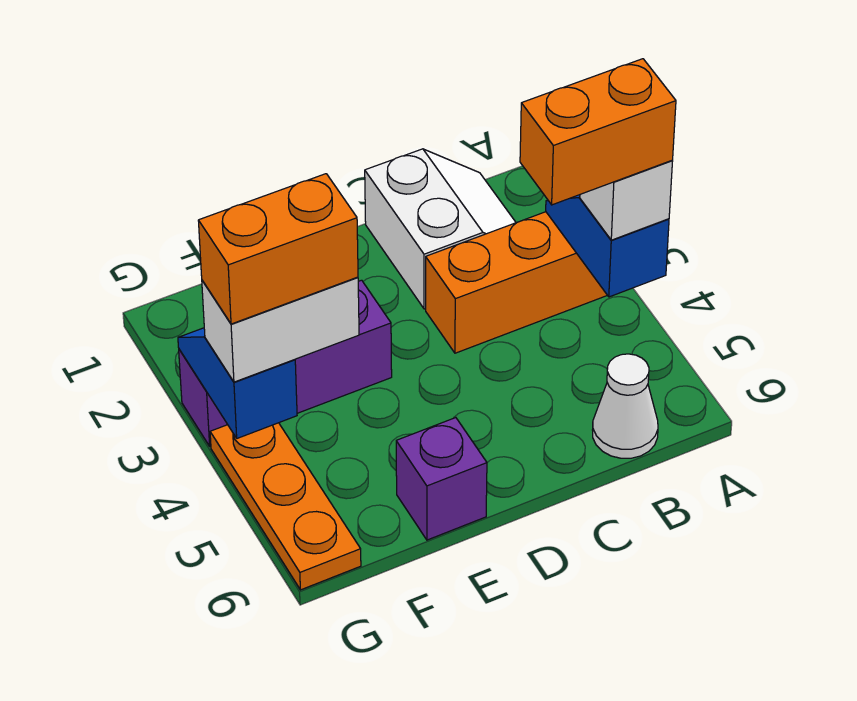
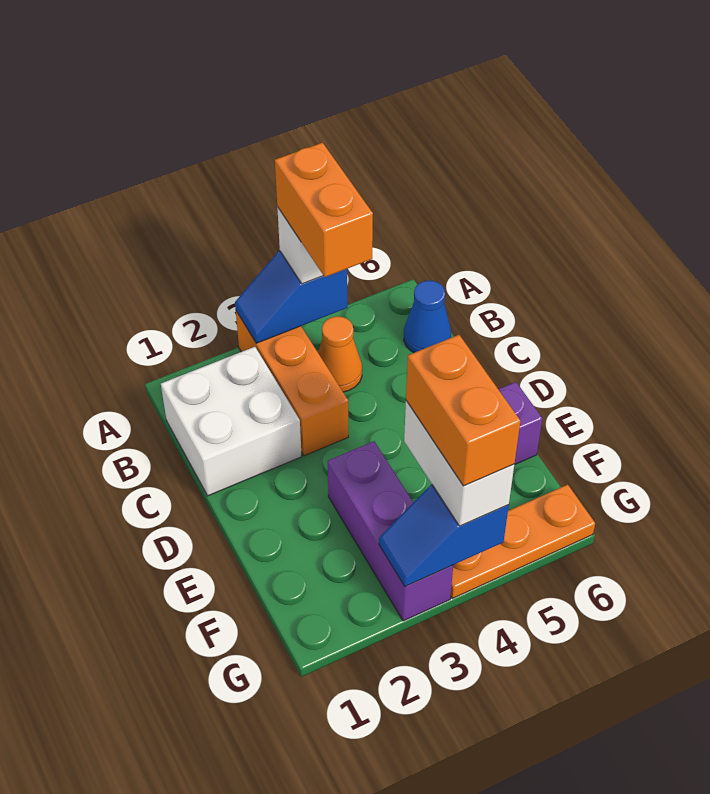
white slope B1:C2 level 1 top C -> white brick B1:C2 level 1
none -> orange cone B4 level 1
white cone B6 level 1 -> blue cone B6 level 1

